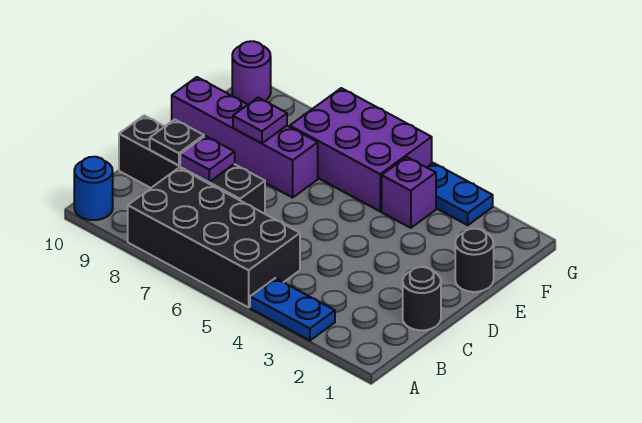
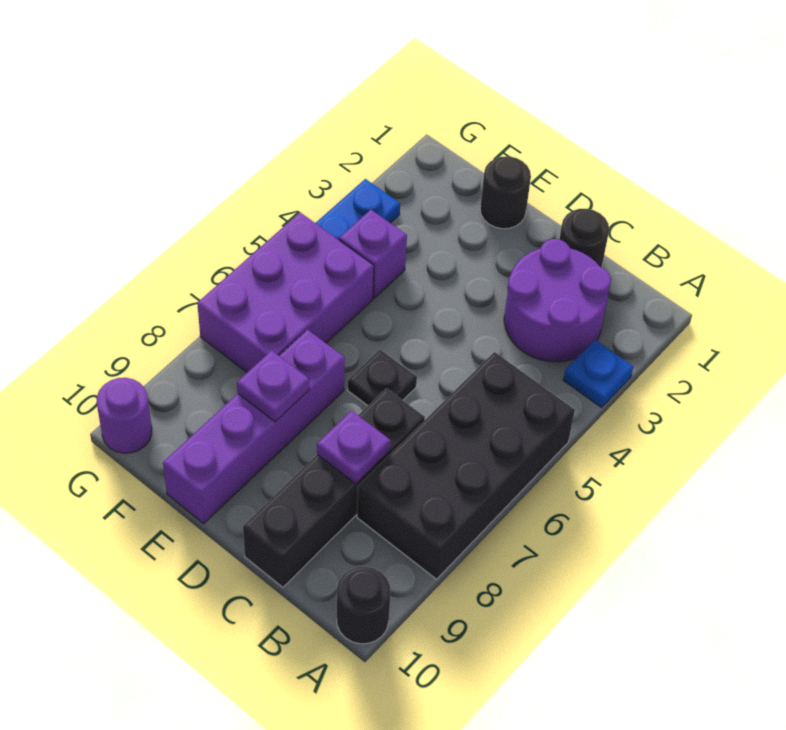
blue plate A3:A4 level 1 -> blue plate A3 level 1
blue round brick A10 level 1 -> black round brick A10 level 1
none -> purple round brick B2:C3 level 1
black plate C9 level 2 -> black plate D6 level 1

